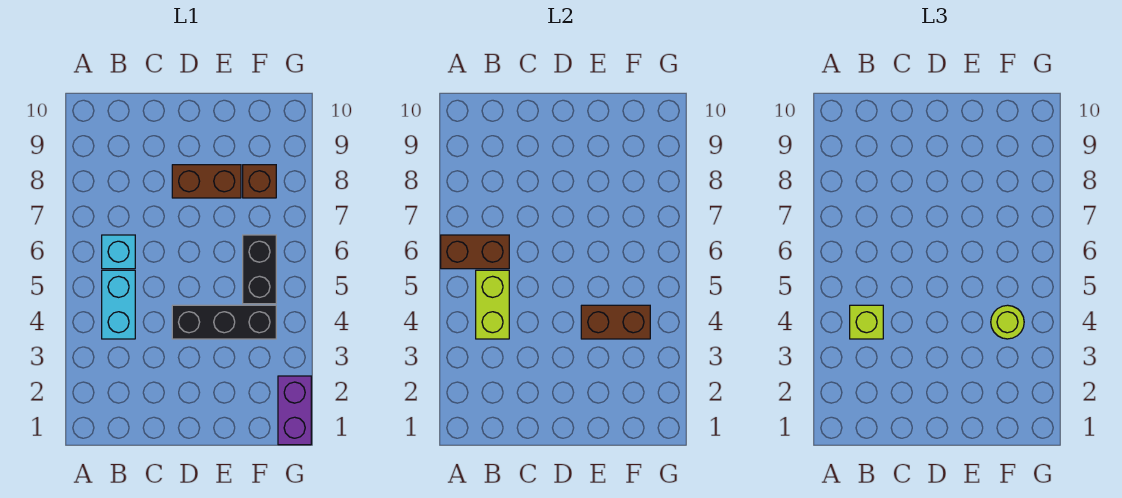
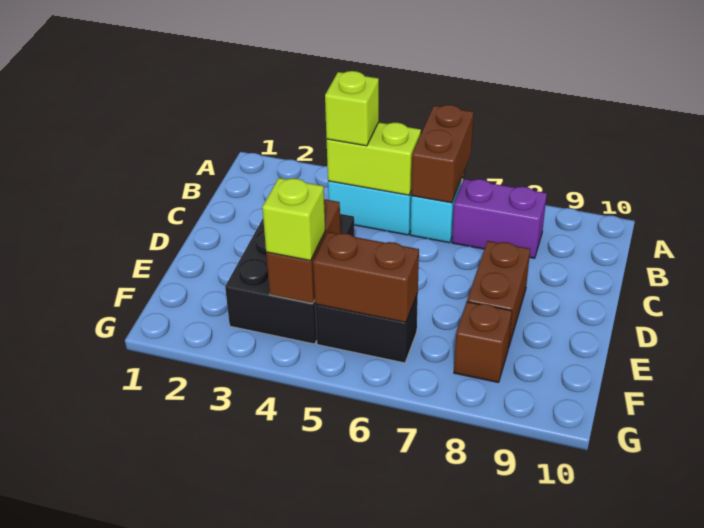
black brick D4:F4 level 1 -> black brick D3:F4 level 1
lime round brick F4 level 3 -> lime brick F4 level 3
none -> brown brick F5:F6 level 2
purple brick G1:G2 level 1 -> purple brick B7:B8 level 1

